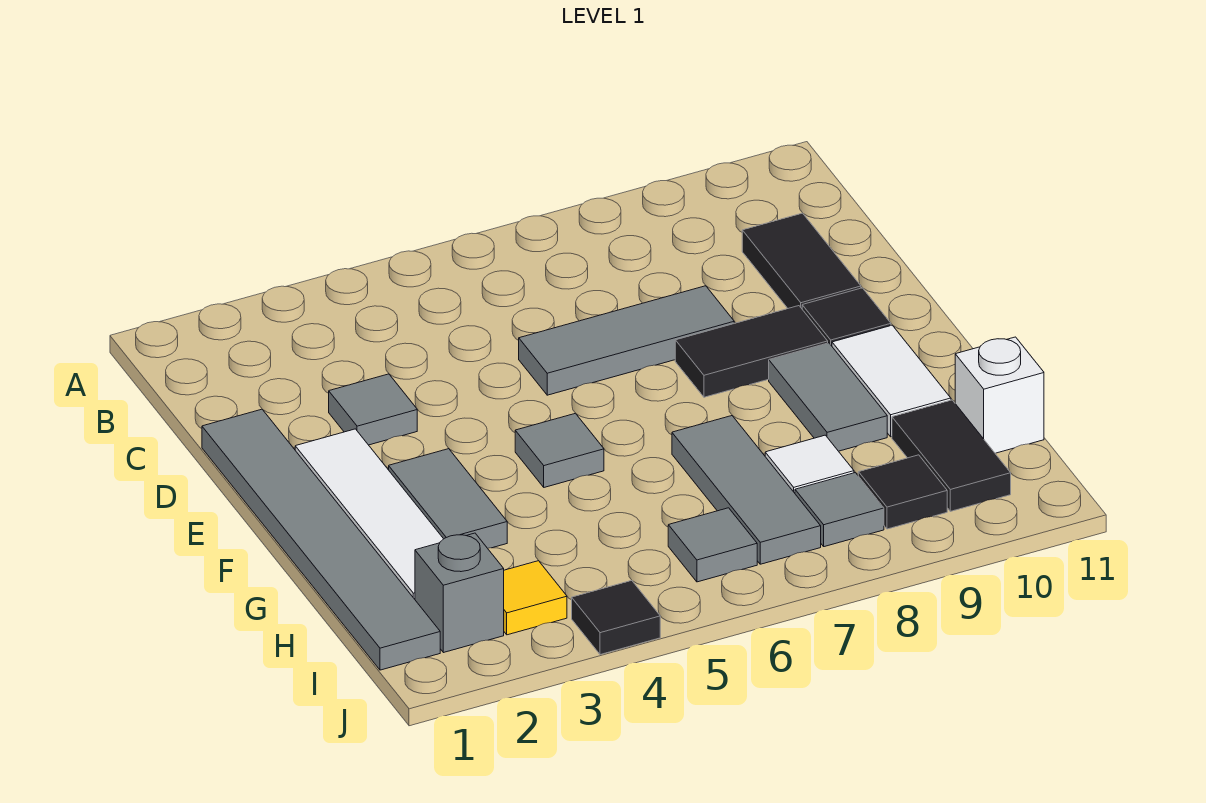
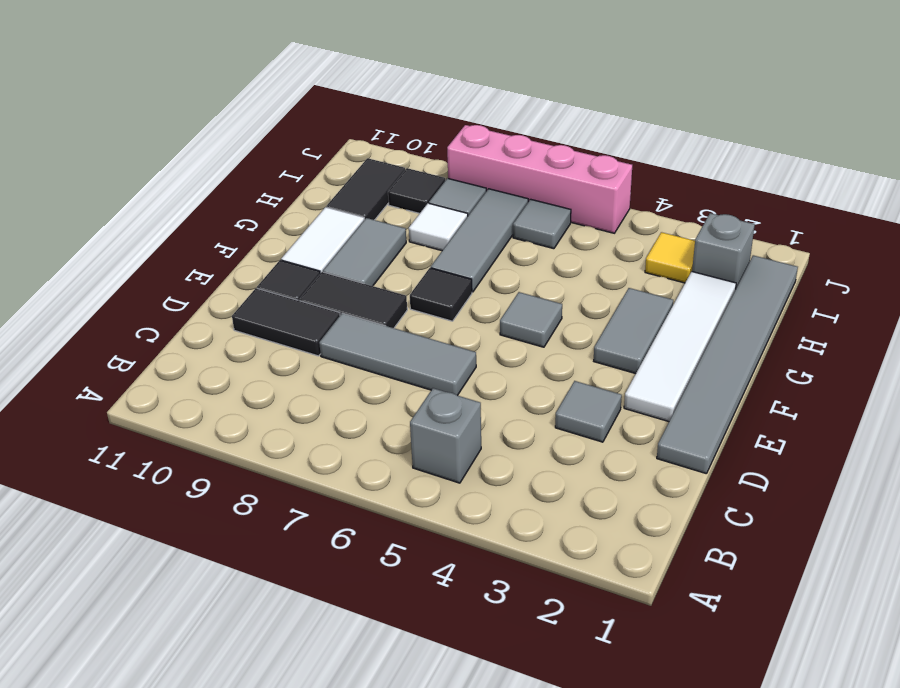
none -> grey brick B5 level 1
black tile C10:D10 level 1 -> black tile D9:D10 level 1
white brick H11 level 1 -> none
black tile J4 level 1 -> black tile F7 level 1
none -> pink brick J5:J8 level 1

